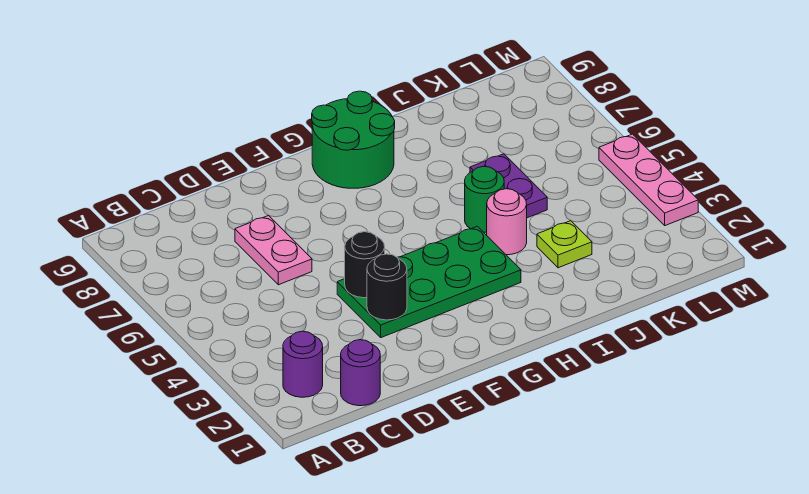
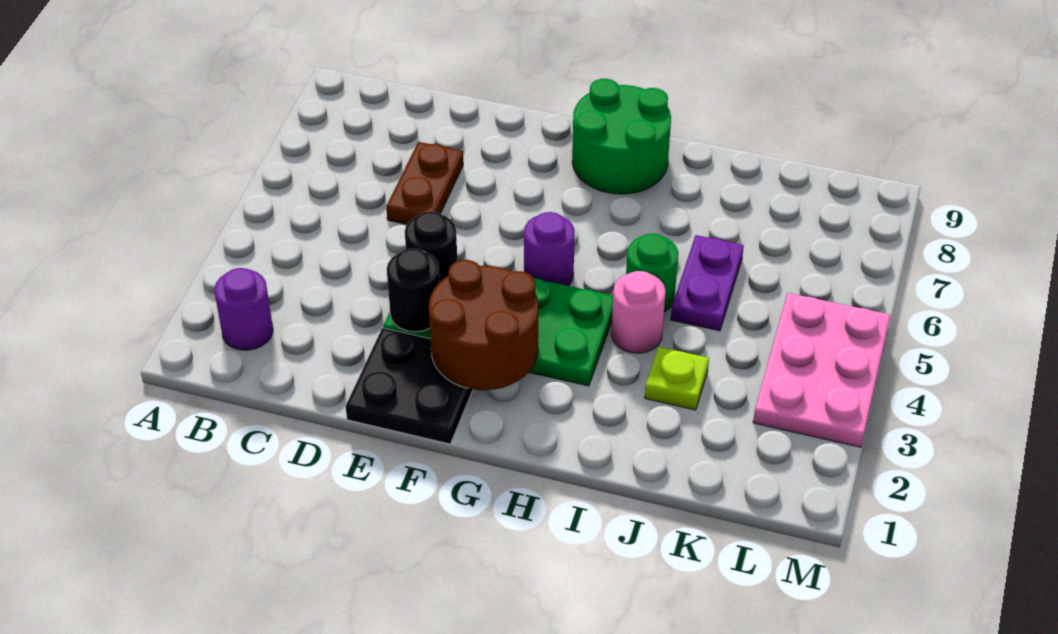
purple round brick C1 level 1 -> purple round brick G5 level 1
pink plate D6:D7 level 1 -> brown plate D6:D7 level 1
none -> black plate E1:F2 level 1
none -> brown round brick F2:G3 level 2
pink plate M3:M5 level 1 -> pink plate L3:M5 level 1

